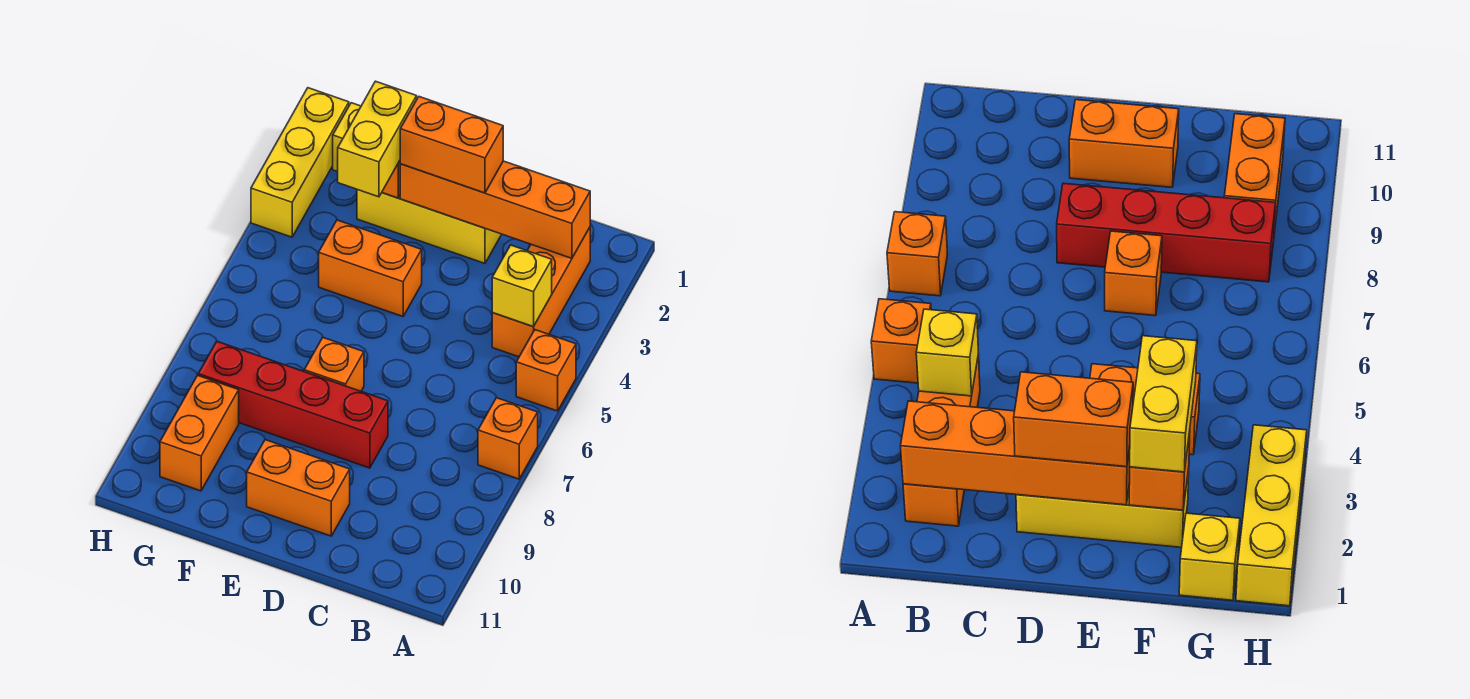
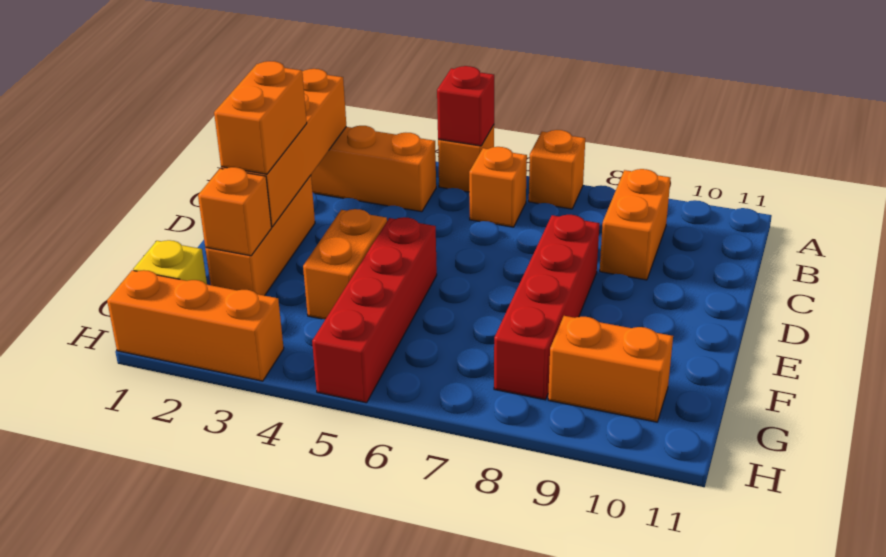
none -> red brick A5 level 2
yellow brick B4 level 2 -> none
yellow brick D2:F2 level 1 -> orange brick D2:F2 level 1
orange brick D10:E10 level 1 -> orange brick B9:C9 level 1
none -> red brick E5:H5 level 1
orange brick E7 level 1 -> orange brick B6 level 1
yellow brick F2:F3 level 3 -> none
yellow brick H1:H3 level 1 -> orange brick H1:H3 level 1

